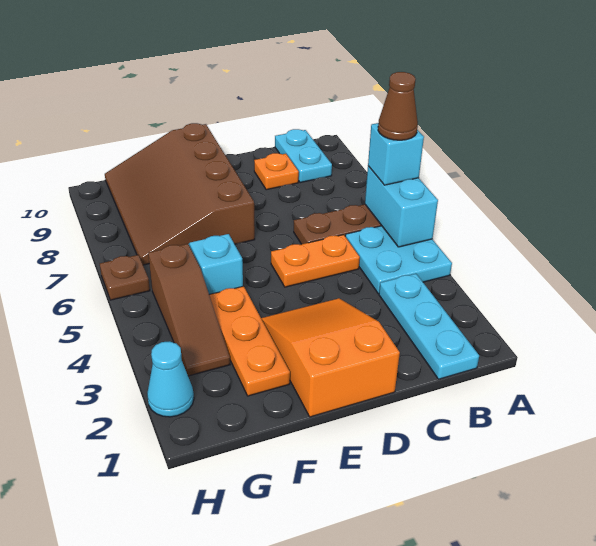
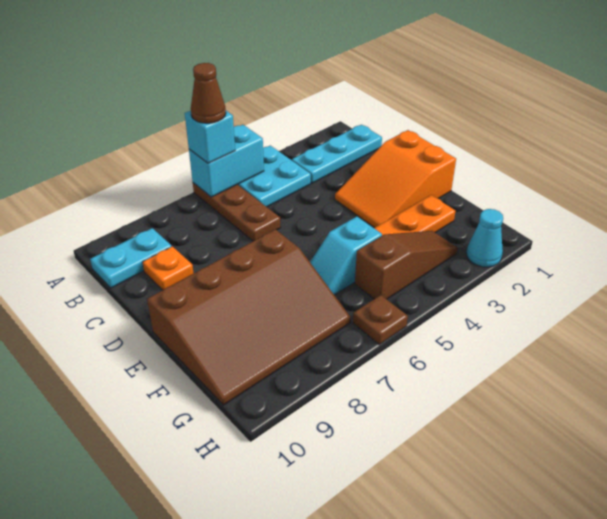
orange plate C5:D5 level 1 -> none

